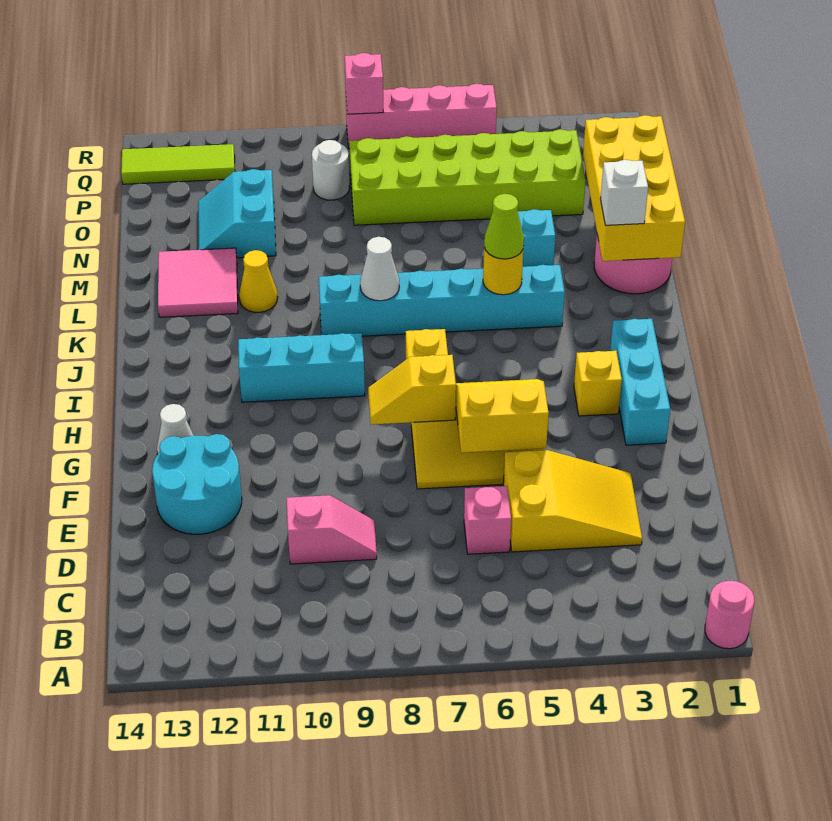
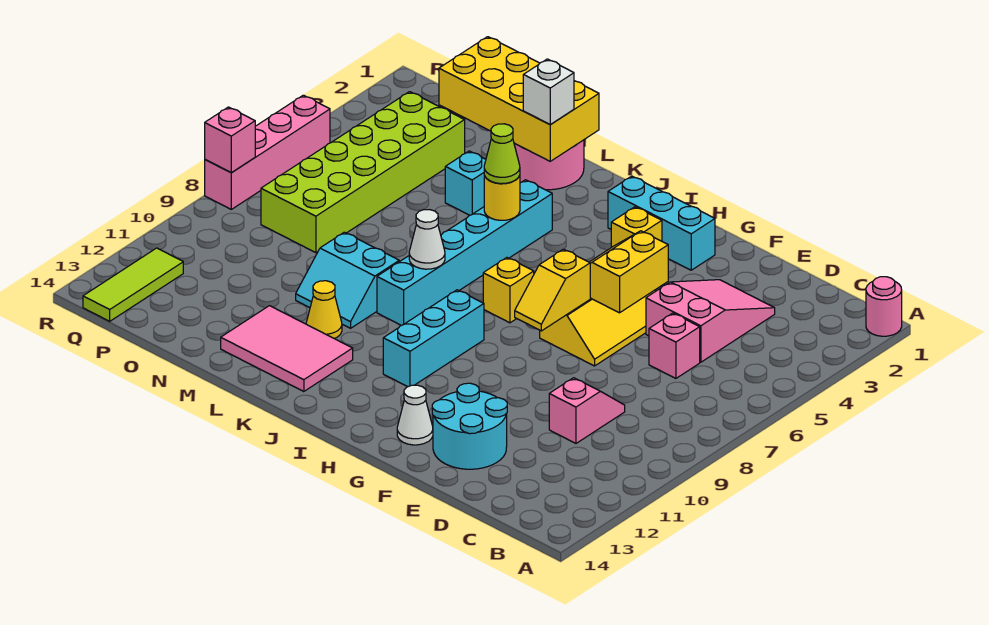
yellow slope D3:E5 level 1 top 5 -> pink slope D3:E5 level 1 top 5
pink tile L12:M13 level 1 -> pink tile K12:M13 level 1
cyan slope N11:O12 level 1 top 11 -> cyan slope L9:M10 level 1 top 9
white round brick P9 level 1 -> none

